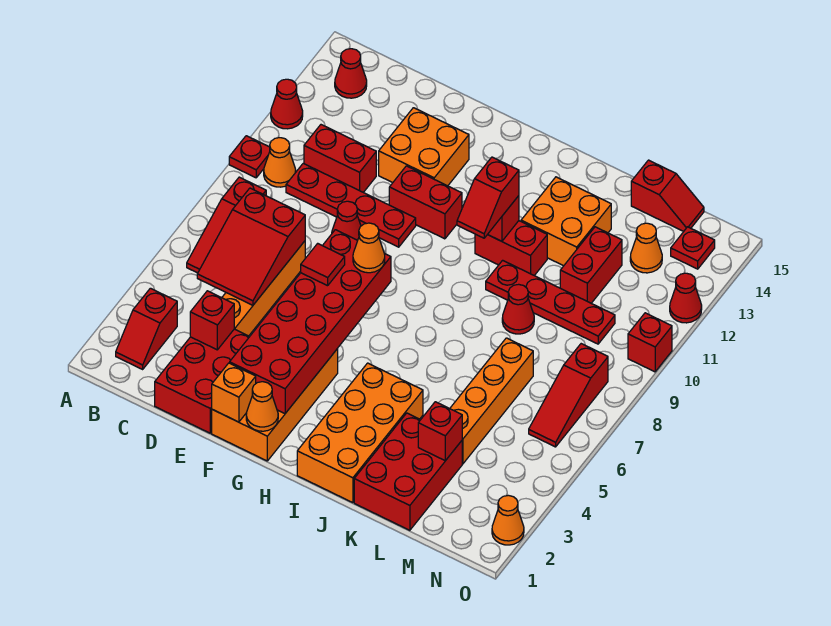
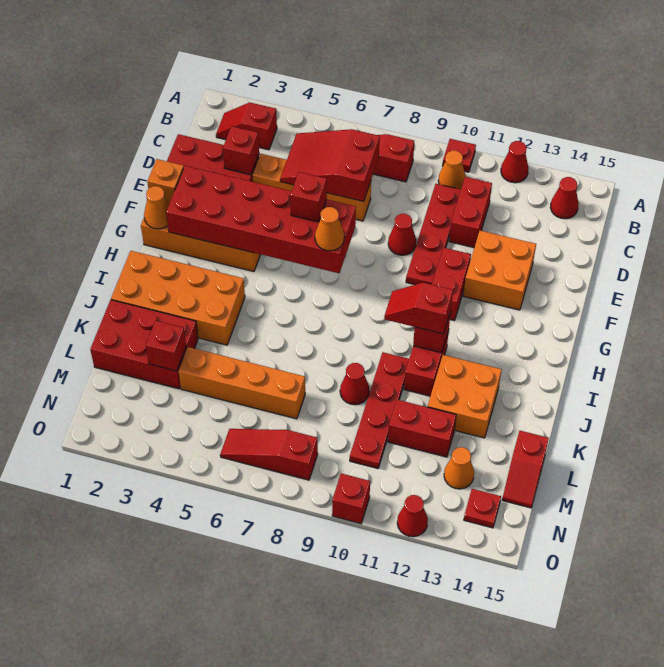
red tile F6 level 3 -> red brick F6 level 3
orange cone O2 level 1 -> none

